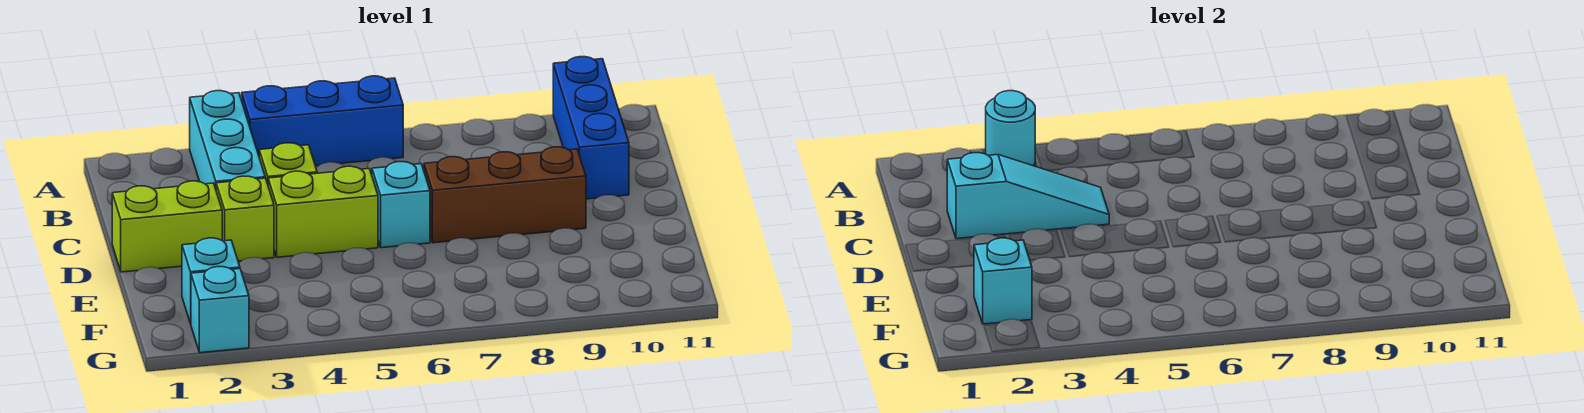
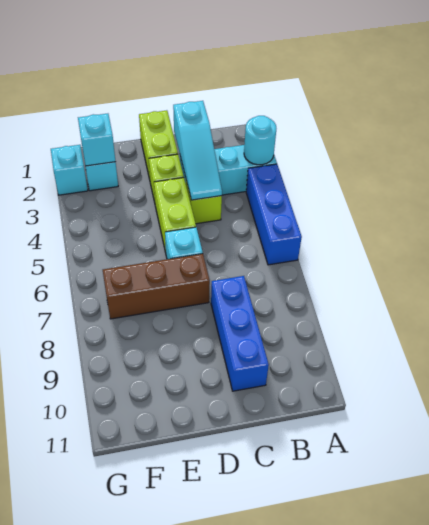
blue brick A10:C10 level 1 -> blue brick C8:C10 level 1
brown brick D7:D9 level 1 -> brown brick D7:F7 level 1

